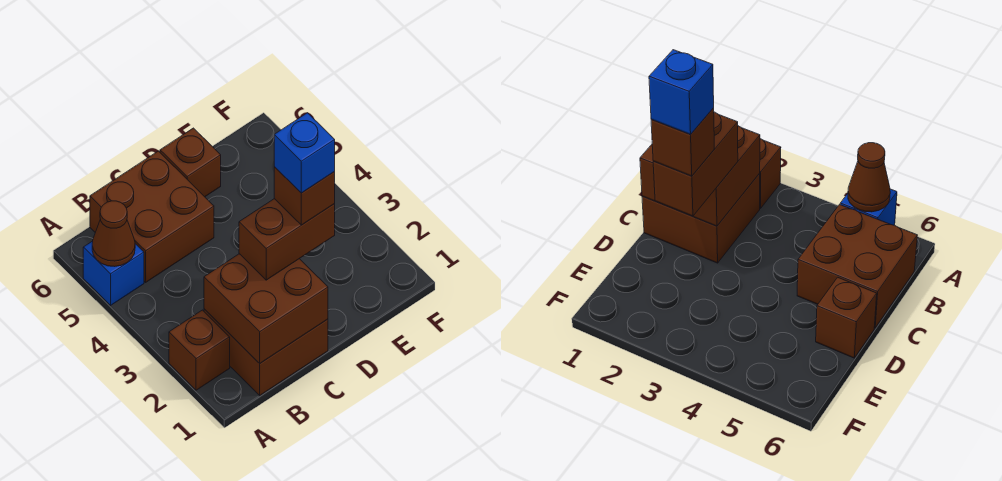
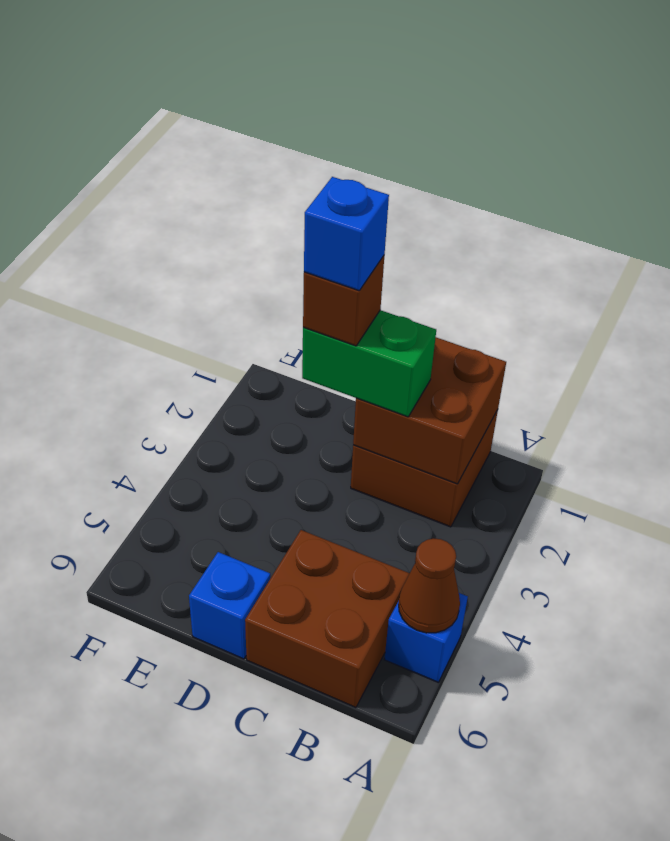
brown brick A2 level 1 -> none
brown brick C2:D2 level 3 -> green brick C2:D2 level 3
brown brick D6 level 1 -> blue brick D6 level 1

